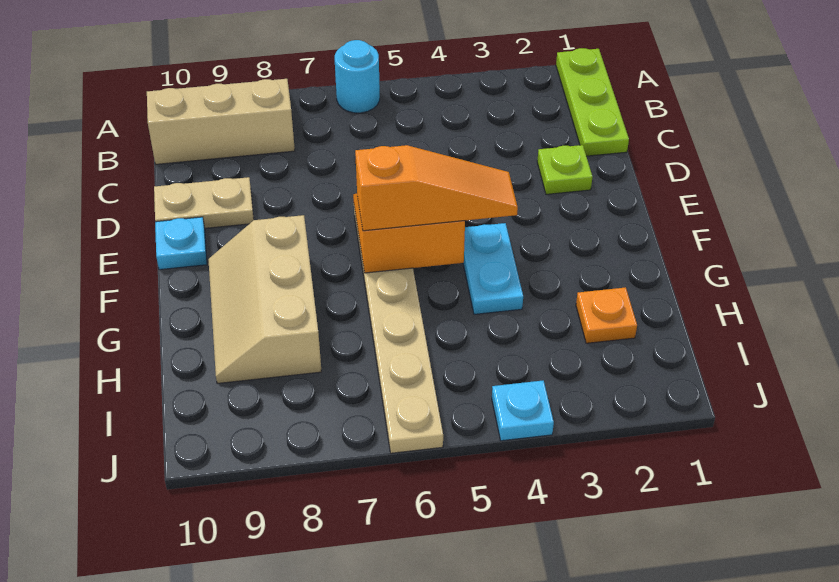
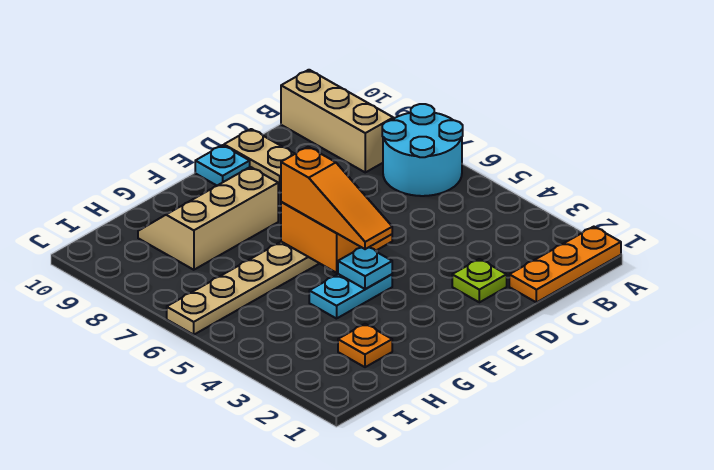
lime plate A1:C1 level 1 -> orange plate A1:C1 level 1
cyan round brick A6 level 1 -> cyan round brick A6:B7 level 1
cyan plate J4 level 1 -> cyan plate F4 level 2

